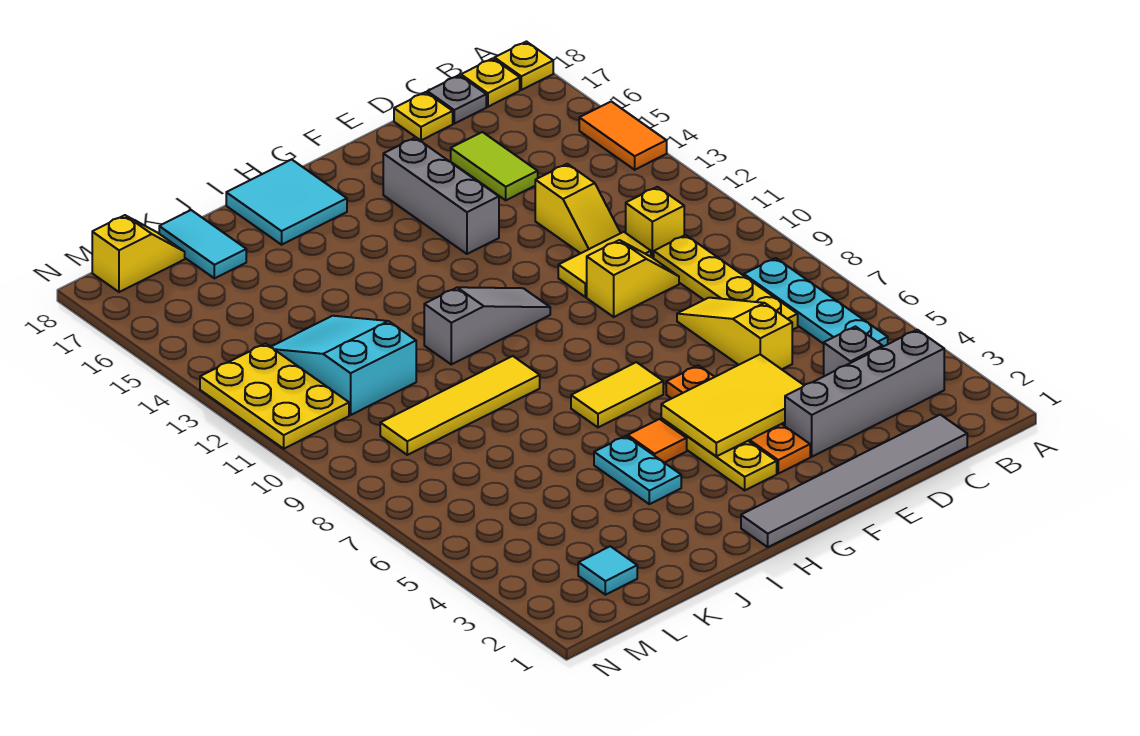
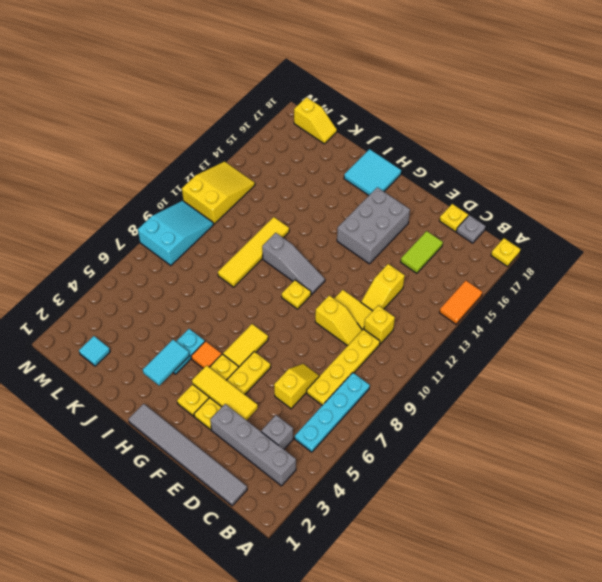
yellow plate B18 level 1 -> yellow plate G10 level 1
yellow slope D6:D8 level 1 top 6 -> yellow slope D6:D7 level 1 top 6
yellow tile E4:G5 level 2 -> yellow tile E4:G4 level 2
orange plate F3:F6 level 1 -> yellow plate F3:F6 level 1
grey brick F14:F16 level 1 -> grey brick F14:G16 level 1
yellow tile G7:H7 level 1 -> yellow tile G6:G7 level 1
yellow tile I9:L9 level 1 -> yellow tile J9:J12 level 1
cyan slope K11:L13 level 1 top 11 -> cyan slope M8:N10 level 1 top 8
cyan tile K17:K18 level 1 -> cyan tile I3:I4 level 2
yellow plate M11:N13 level 1 -> yellow slope M11:N13 level 1 top 11

